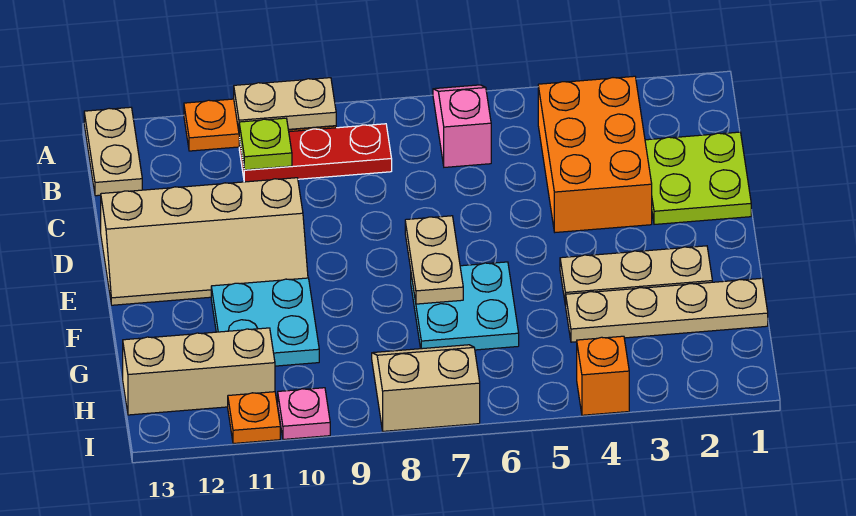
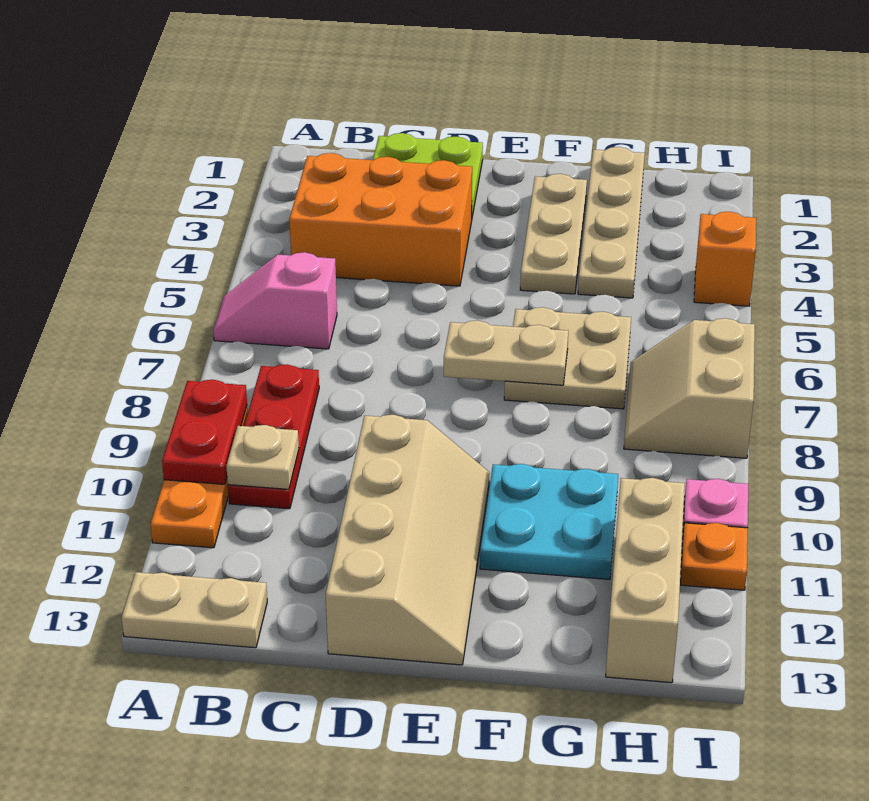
tan plate A9:A10 level 2 -> red plate A9:A10 level 2
lime plate B10 level 2 -> tan plate B10 level 2
cyan plate F6:G7 level 1 -> tan plate F6:G7 level 1

